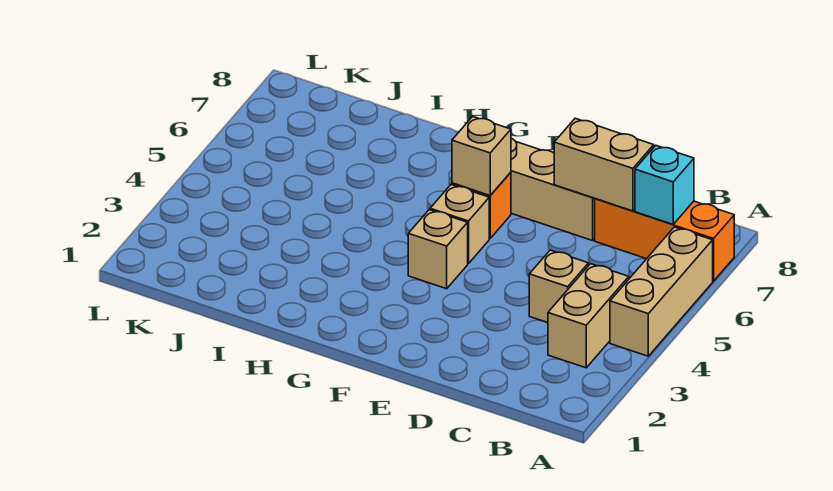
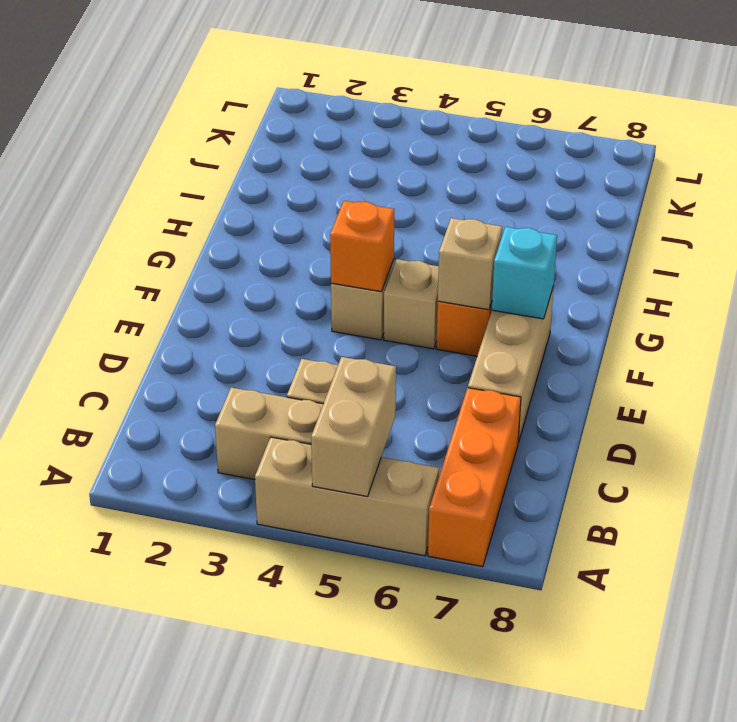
cyan brick B7 level 2 -> cyan brick F7 level 2
tan brick C7:D7 level 2 -> tan brick A5:B5 level 2
none -> orange brick F4 level 2

